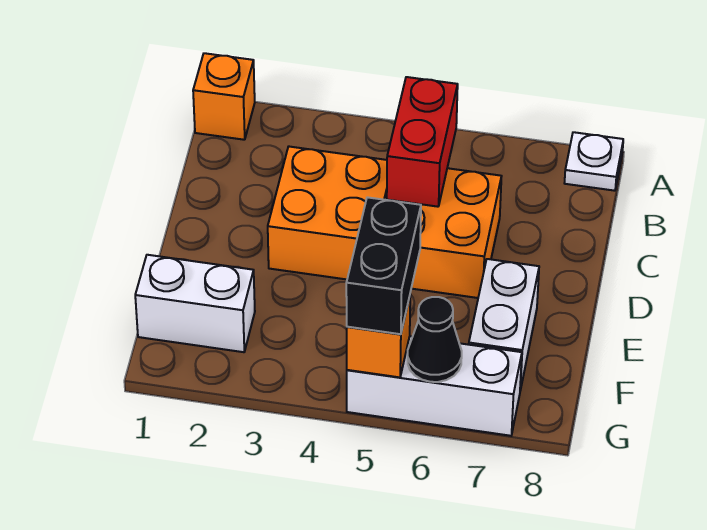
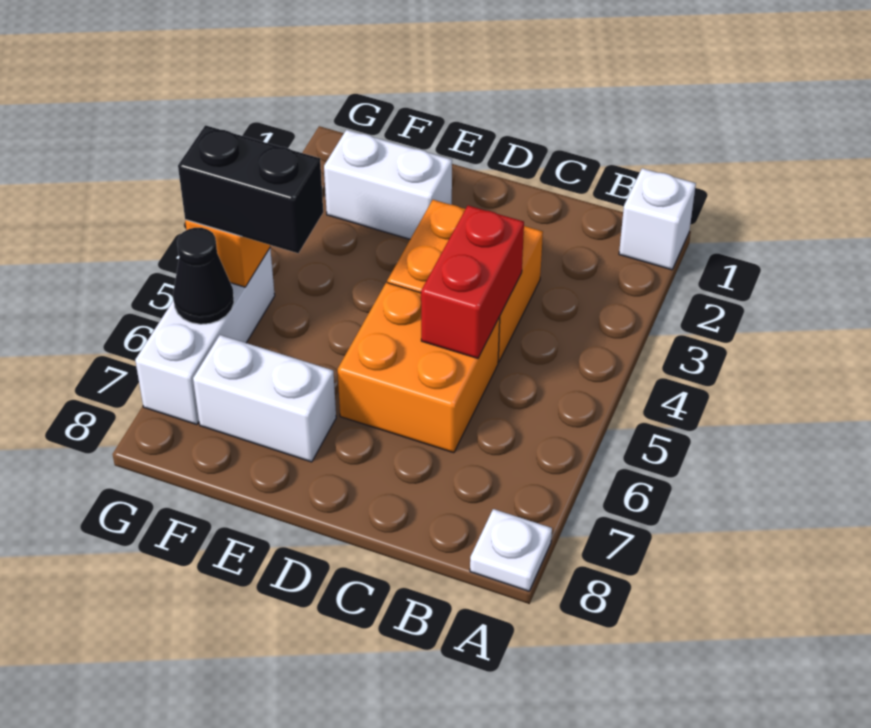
orange brick A1 level 1 -> white brick A1 level 1
red brick B5:C5 level 2 -> red brick C4:C5 level 2
white brick F1:F2 level 1 -> white brick E2:F2 level 1

